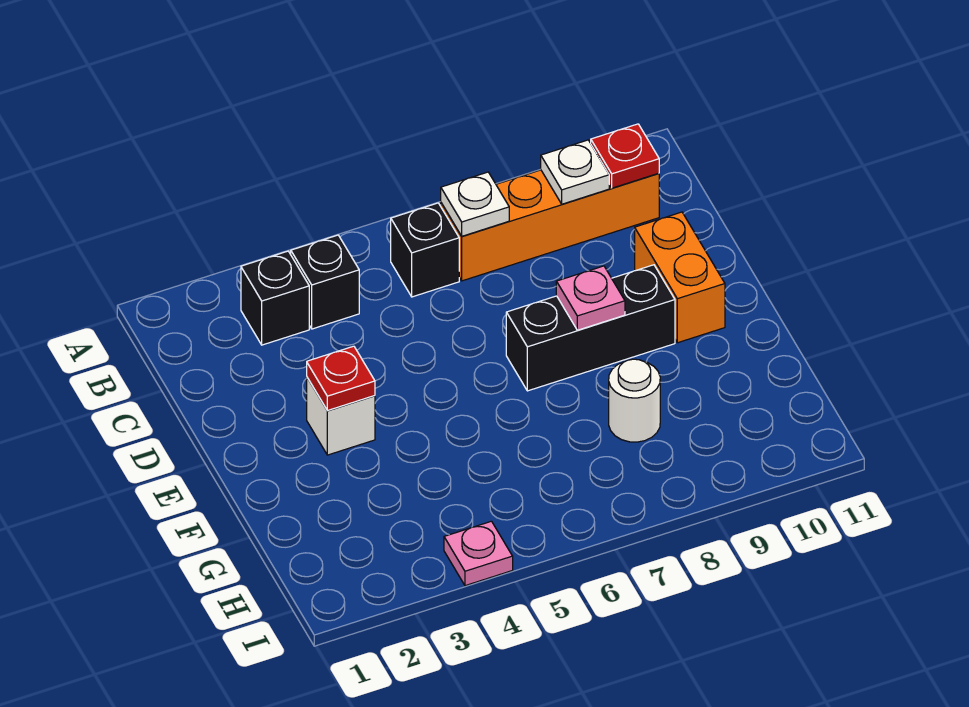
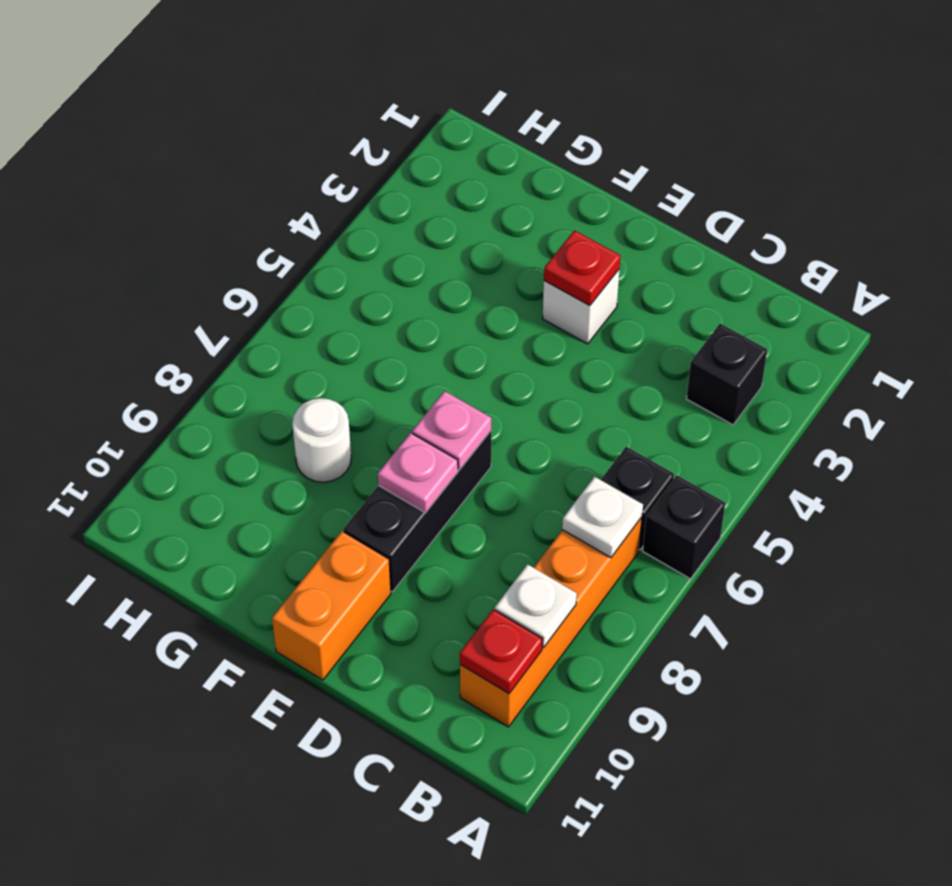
black brick B4 level 1 -> black brick A6 level 1
orange brick D10:E10 level 1 -> orange brick E10:E11 level 1
pink plate I4 level 1 -> pink plate E7 level 2

